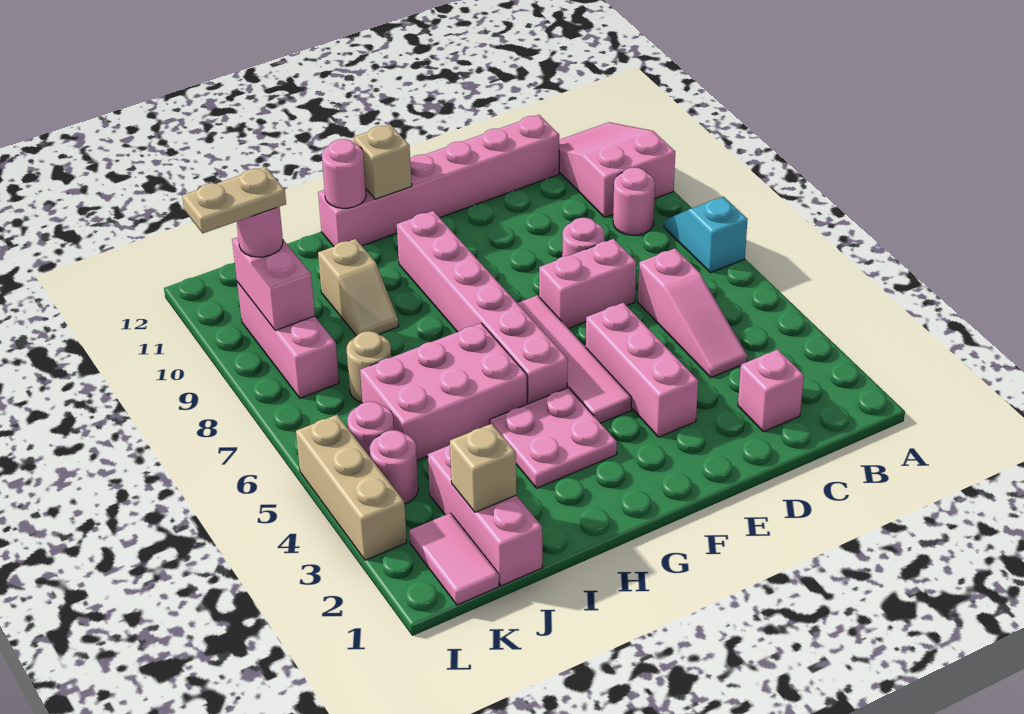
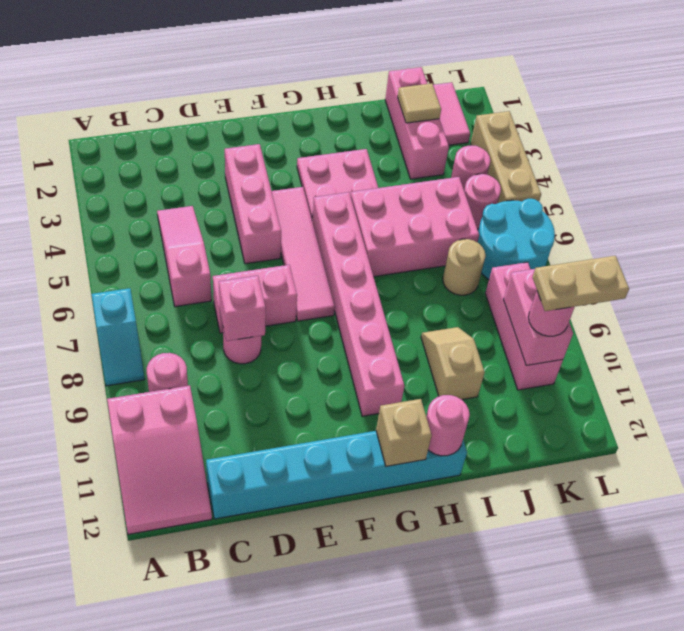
pink brick C2 level 1 -> pink brick D8 level 2
pink brick C12:H12 level 1 -> cyan brick C12:H12 level 1
tan brick J2 level 2 -> tan tile J2 level 2
none -> cyan round brick K6:L7 level 1

